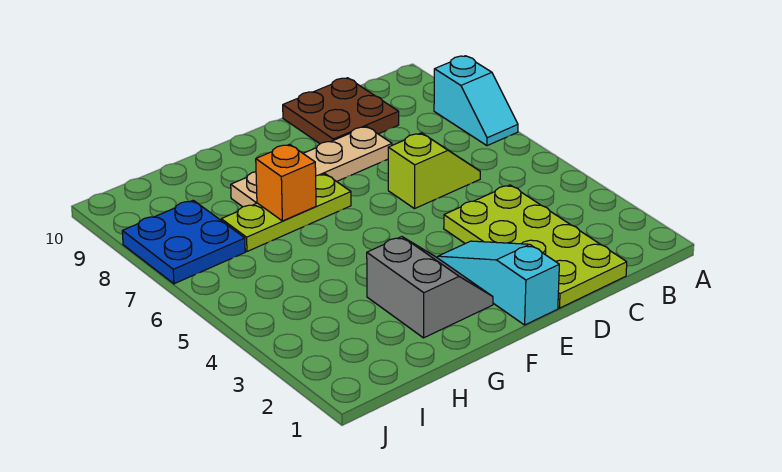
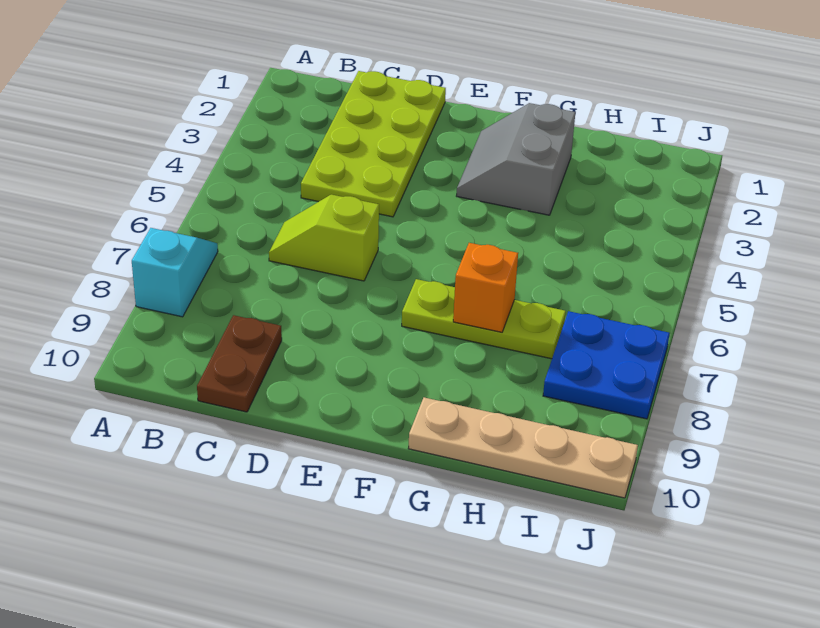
brown plate C9:D10 level 1 -> brown plate C9:C10 level 1
tan plate D8:G8 level 1 -> tan plate G10:J10 level 1
cyan slope E1:E3 level 1 top 1 -> none

